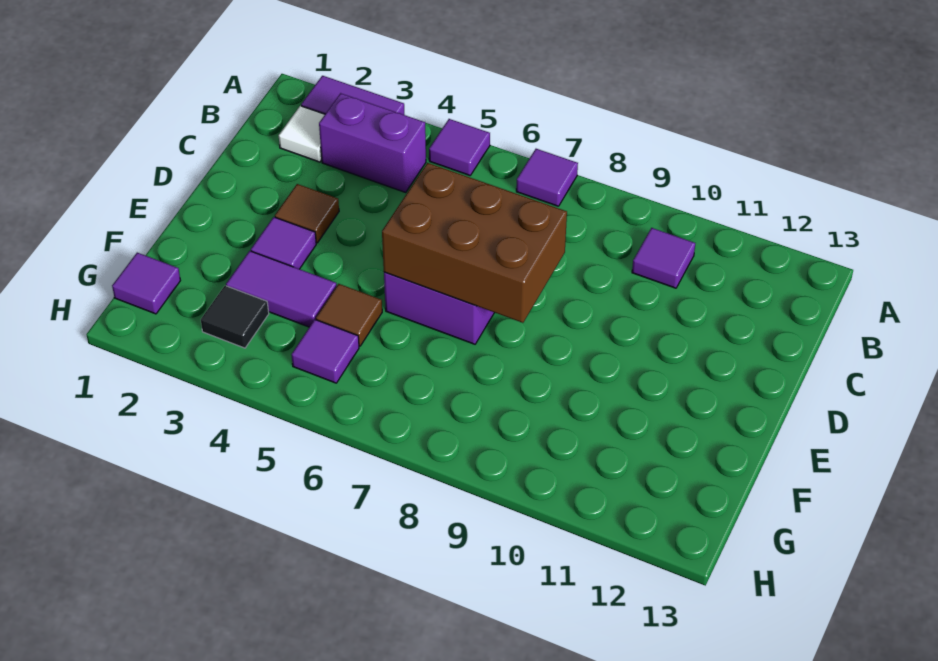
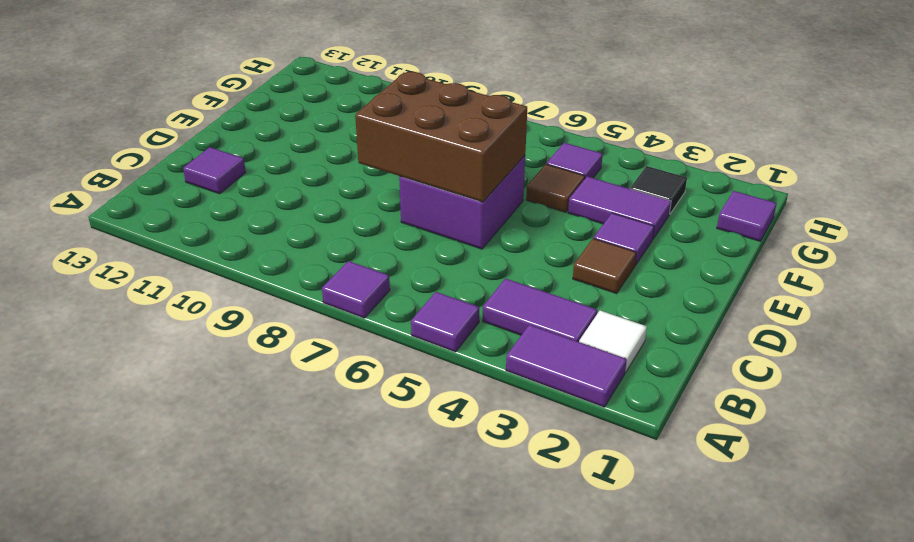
purple brick B3:B4 level 1 -> purple tile B3:B4 level 1
purple tile B10 level 1 -> purple tile C12 level 1

